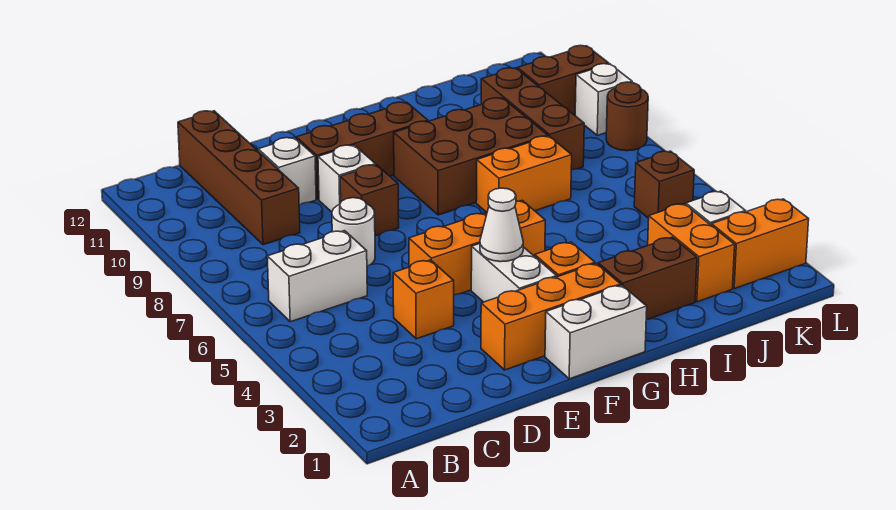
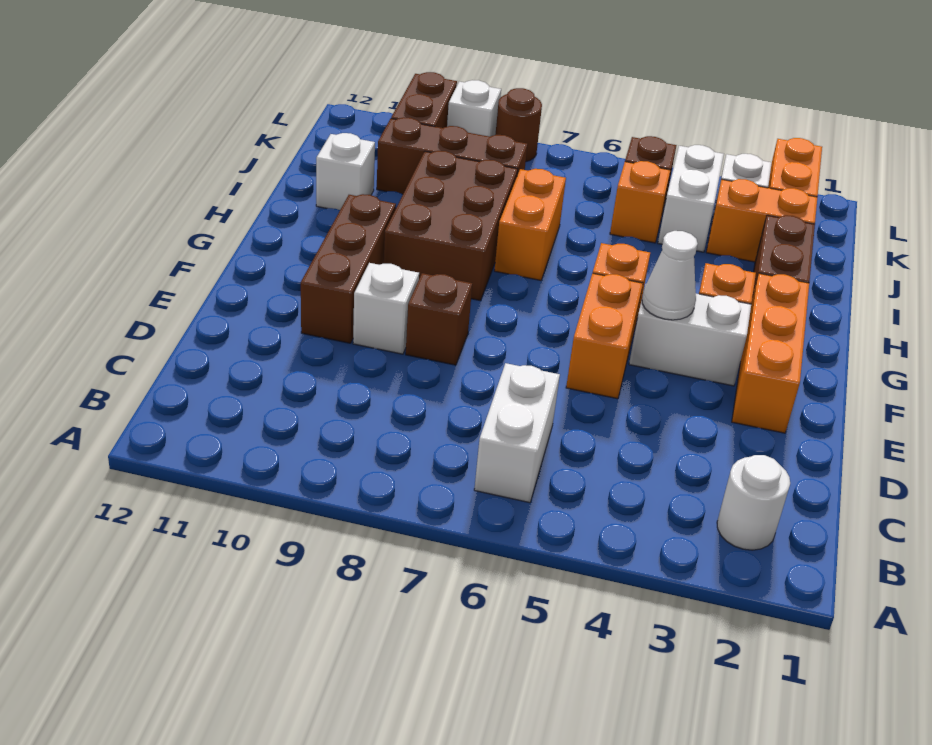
brown brick C9:C12 level 1 -> none
orange brick D4 level 1 -> orange brick J5 level 1
white round brick D7 level 1 -> white round brick B2 level 1
white brick D10 level 1 -> white brick I11 level 1
white brick F1:G1 level 1 -> white brick J4:K4 level 1

